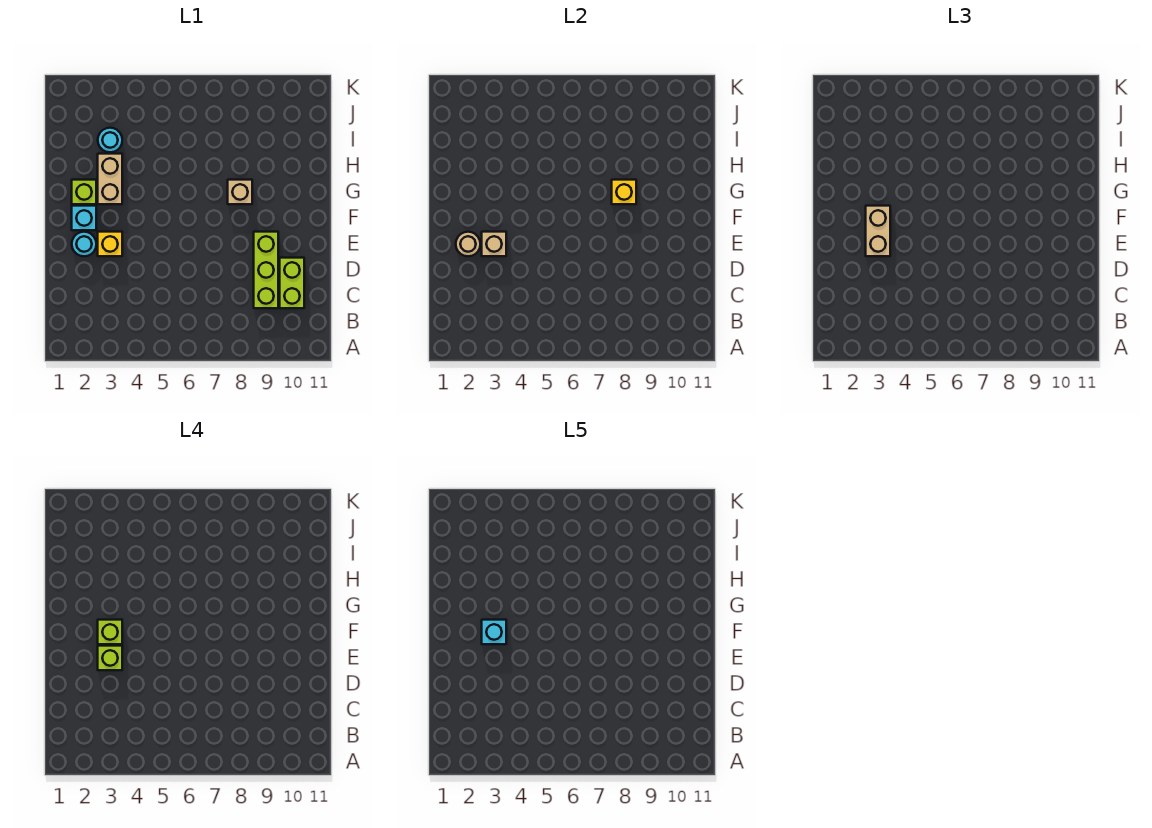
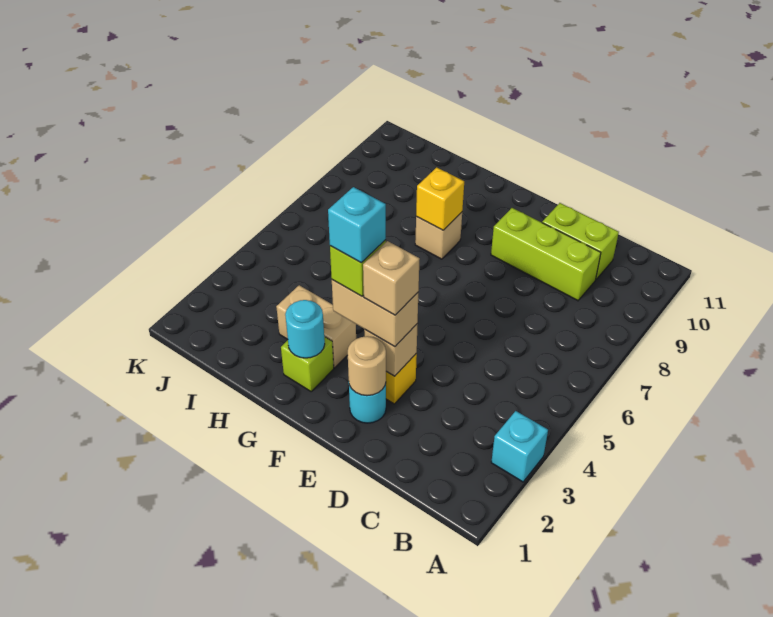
lime brick E3 level 4 -> tan brick E3 level 4
cyan brick F2 level 1 -> cyan brick A3 level 1
cyan round brick I3 level 1 -> cyan round brick G2 level 2

